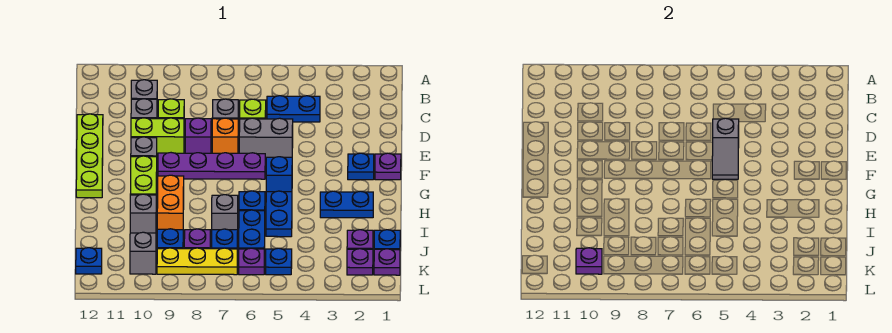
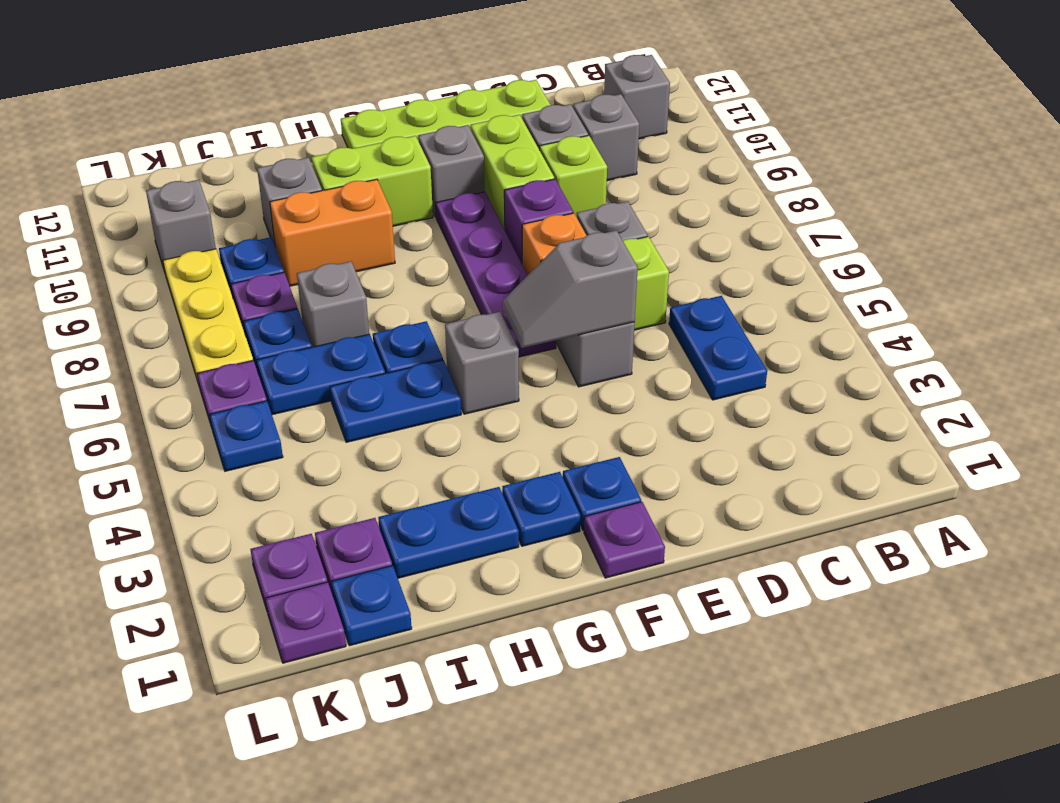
none -> grey brick B11 level 1
blue brick G5 level 1 -> grey brick G5 level 1
blue plate H2:H3 level 1 -> blue plate H2:I2 level 1
purple plate K10 level 2 -> none
blue plate K12 level 1 -> blue plate G2 level 1

